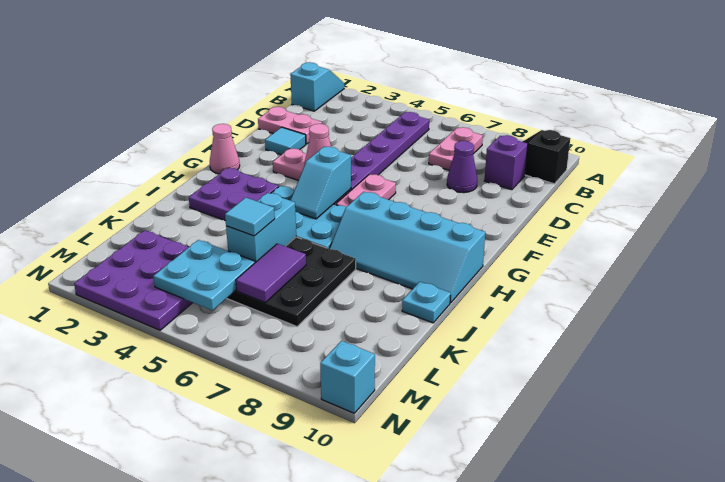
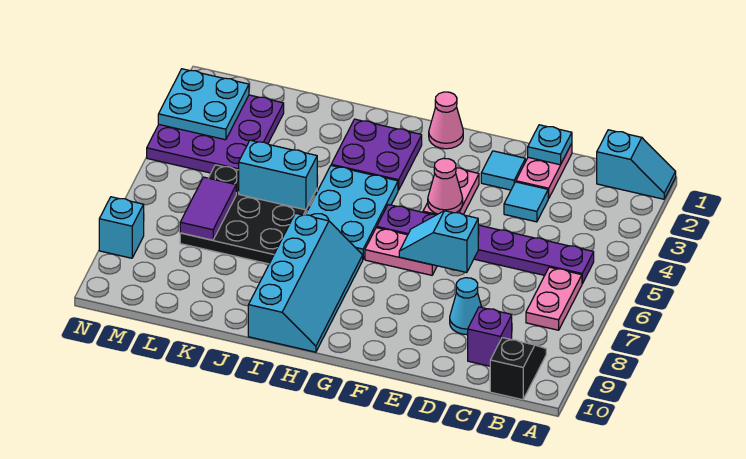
pink plate B7:C7 level 1 -> pink plate B6:B7 level 1
purple cone D8 level 1 -> cyan cone D8 level 1
cyan slope G5:H5 level 2 top G -> cyan slope E6:F6 level 2 top E
cyan slope H7:I10 level 1 top H -> cyan slope H7:I10 level 1 top I
cyan plate J10 level 1 -> cyan plate D1 level 2
cyan tile K5 level 3 -> cyan tile D3 level 1
purple tile K6:L6 level 2 -> purple tile L6:L7 level 2
cyan plate L4:M5 level 2 -> cyan plate M2:N3 level 2
cyan brick N10 level 1 -> cyan brick N8 level 1

